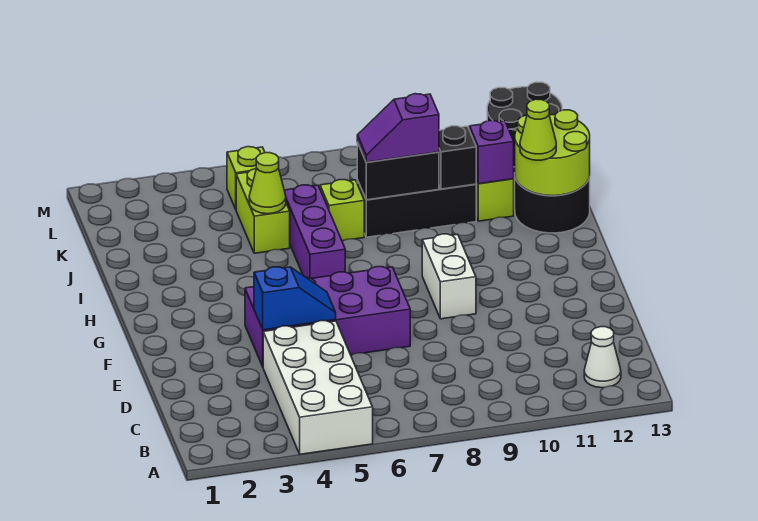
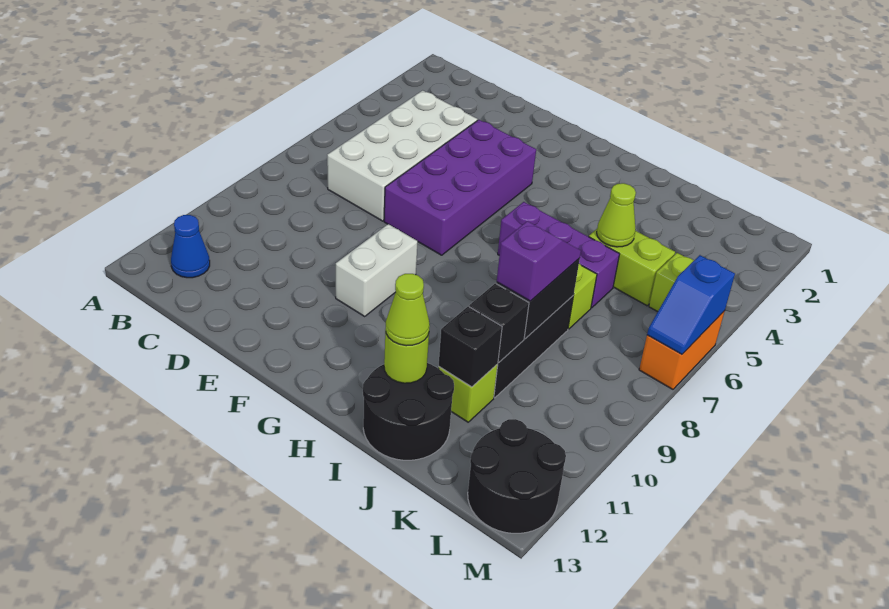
white brick A4:D5 level 1 -> white brick C4:D7 level 1
white cone B12 level 1 -> blue cone B12 level 1
blue slope E4:E5 level 2 top 4 -> blue slope M6:M7 level 2 top 6
white brick F9:G9 level 1 -> white brick F9:F10 level 1
lime round brick I12:J13 level 2 -> lime round brick I12 level 2
purple brick J11 level 2 -> black brick J11 level 2
none -> orange brick M6:M7 level 1

